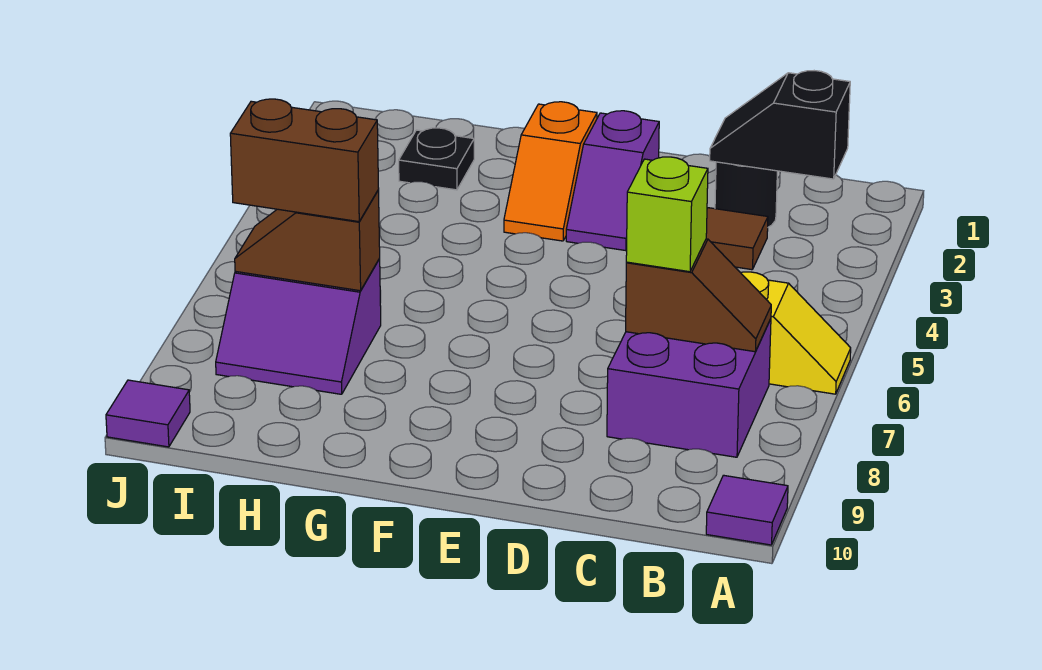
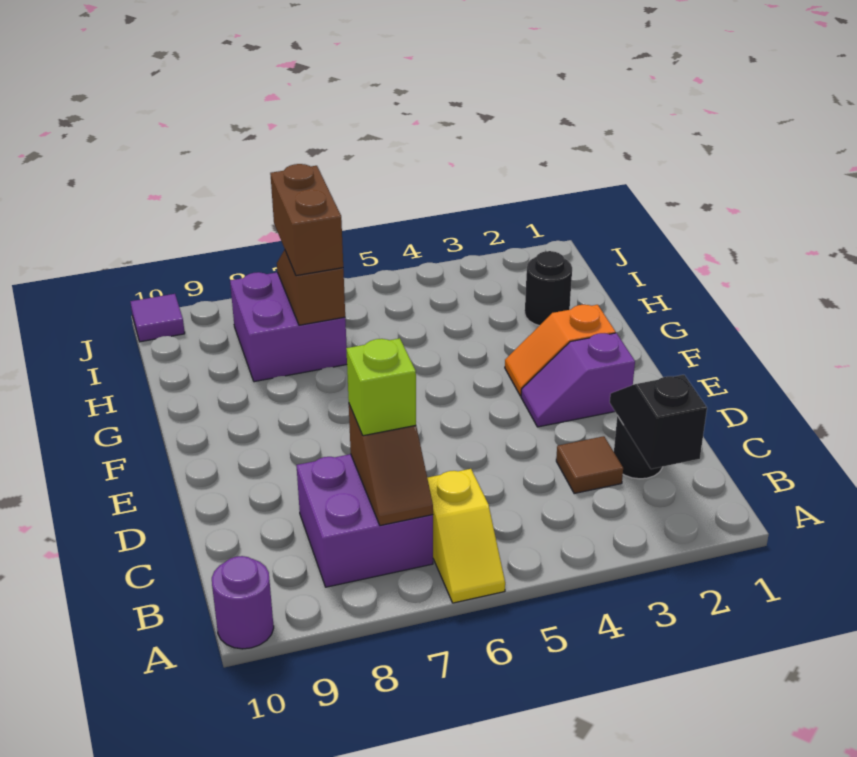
purple tile A10 level 1 -> purple round brick A10 level 1
black plate H2 level 1 -> black round brick H2 level 1
purple slope H7:I8 level 1 top 7 -> purple brick H7:I8 level 1

